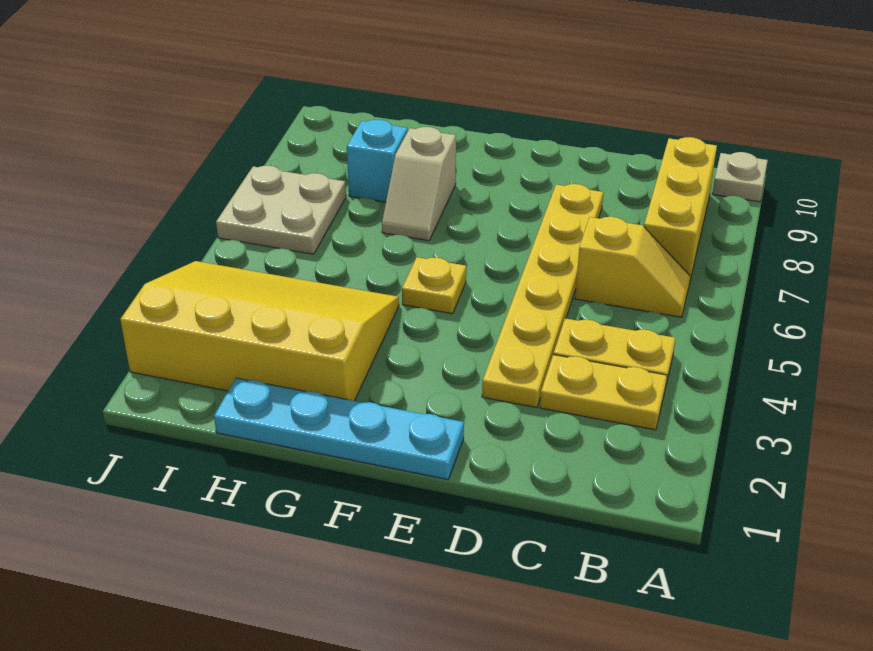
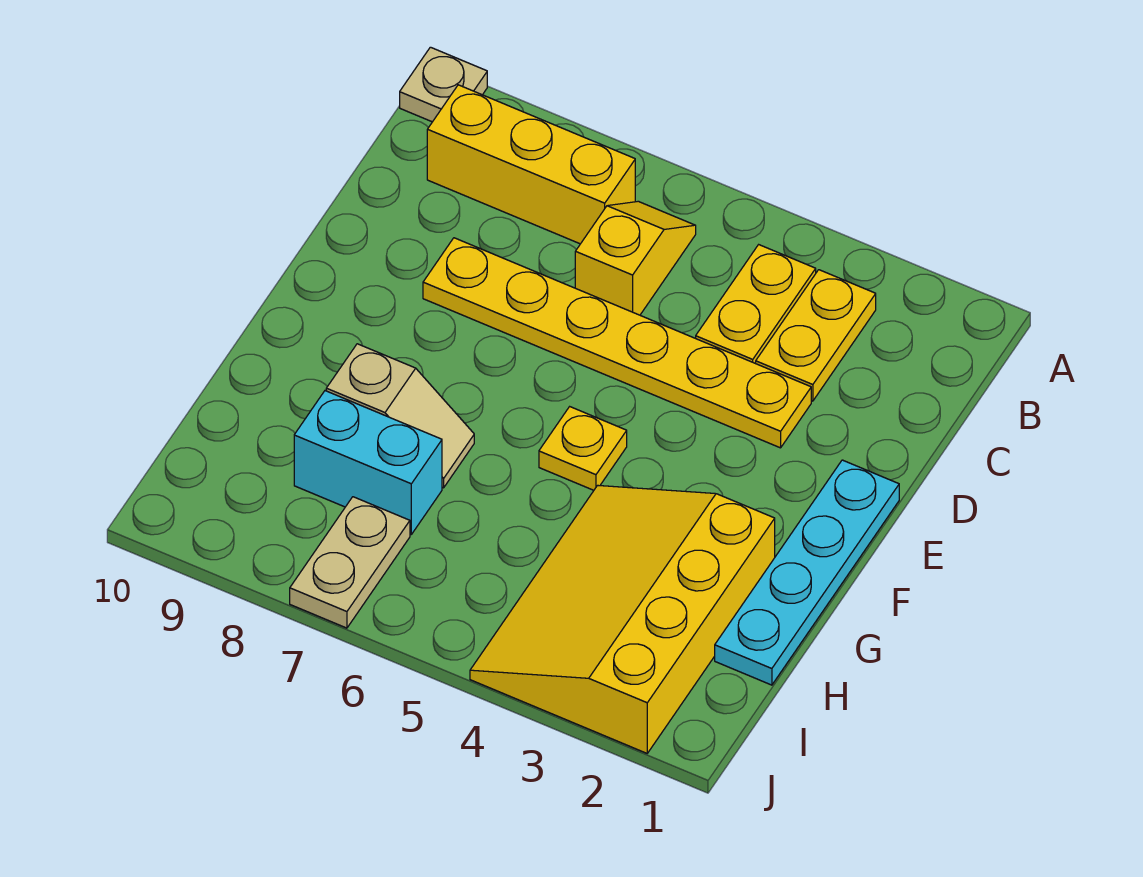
cyan brick H8 level 1 -> cyan brick H7:H8 level 1
tan plate I6:J7 level 1 -> tan plate I7:J7 level 1

